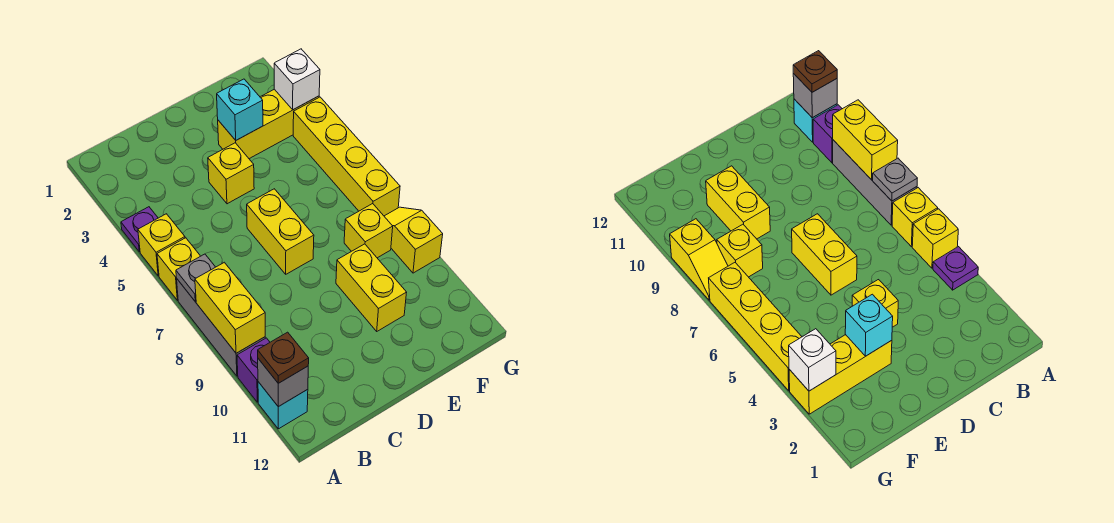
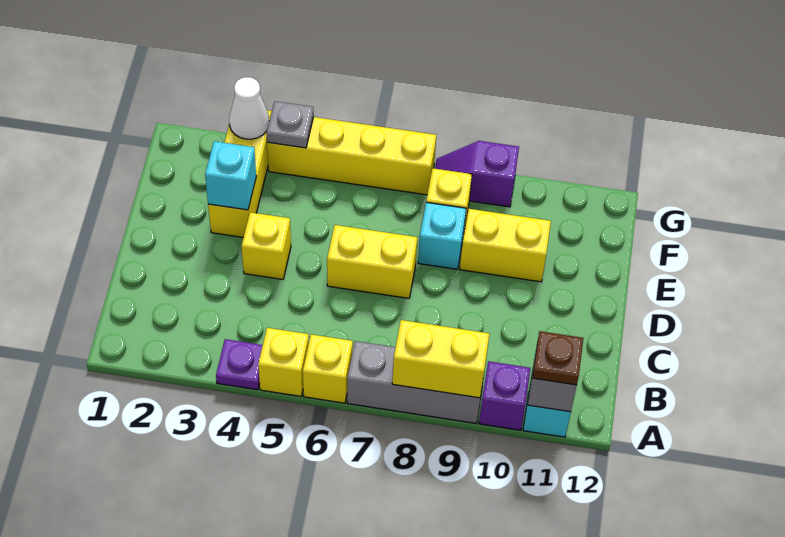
grey plate A7 level 2 -> grey plate G4 level 2
none -> cyan brick E8 level 1
white brick G3 level 2 -> white cone G3 level 2
yellow slope G8:G9 level 1 top 9 -> purple slope G8:G9 level 1 top 9

